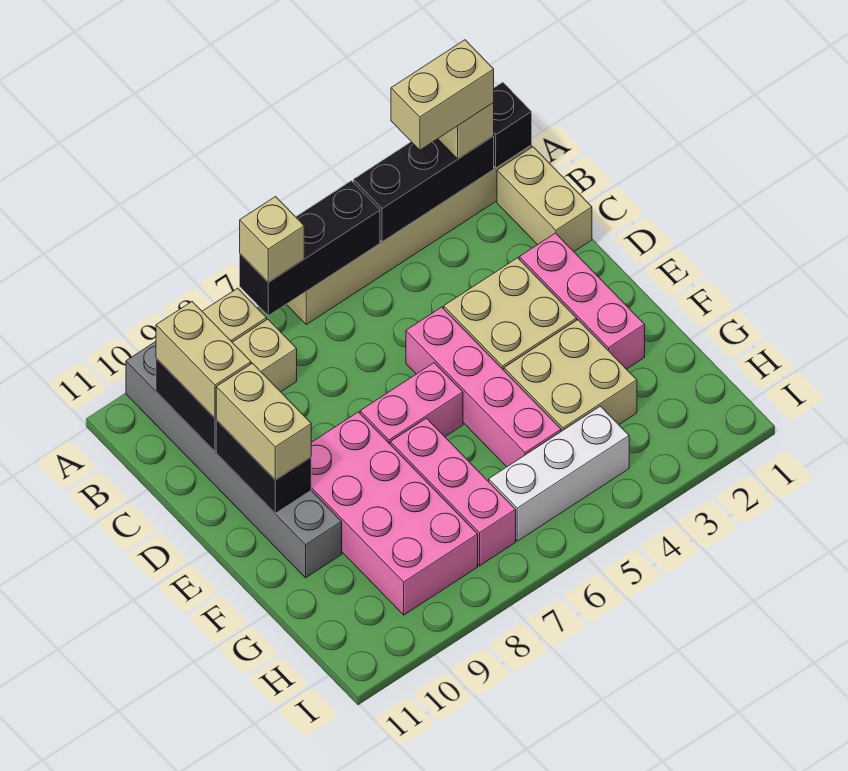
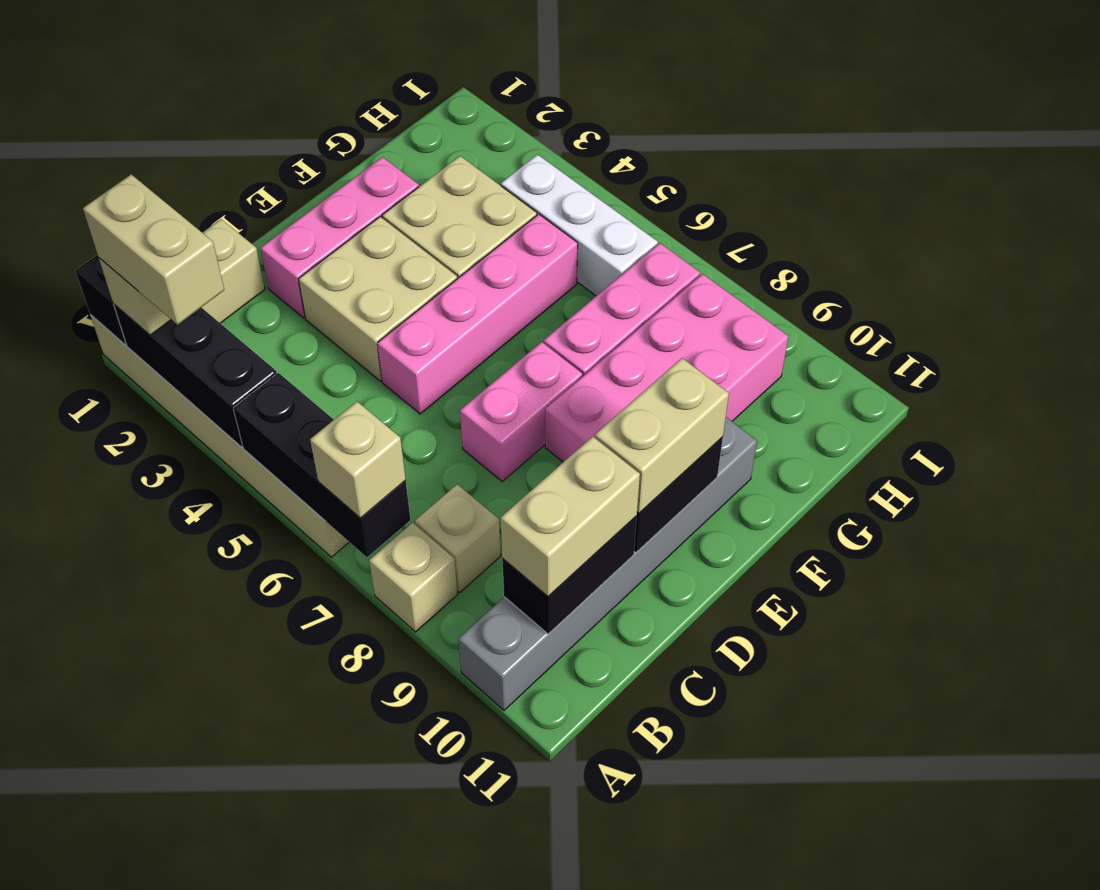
pink brick E6:E7 level 1 -> pink brick D7:E7 level 1

